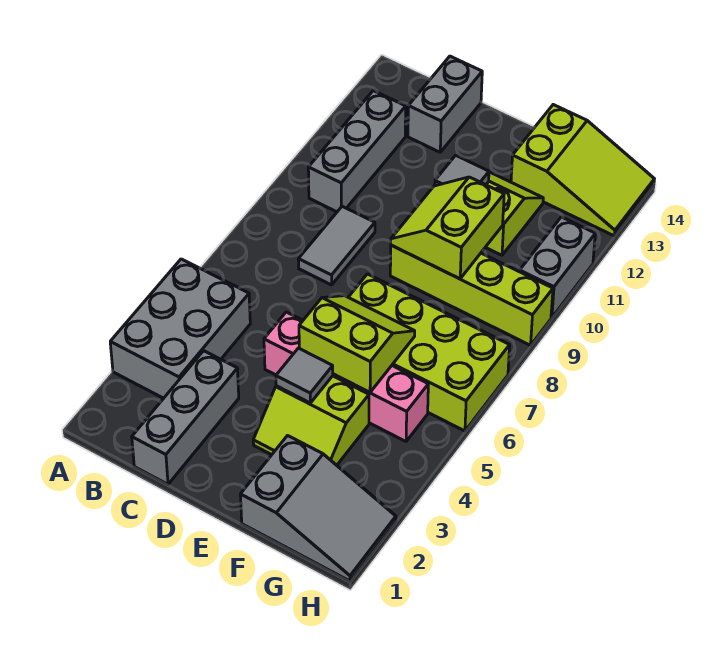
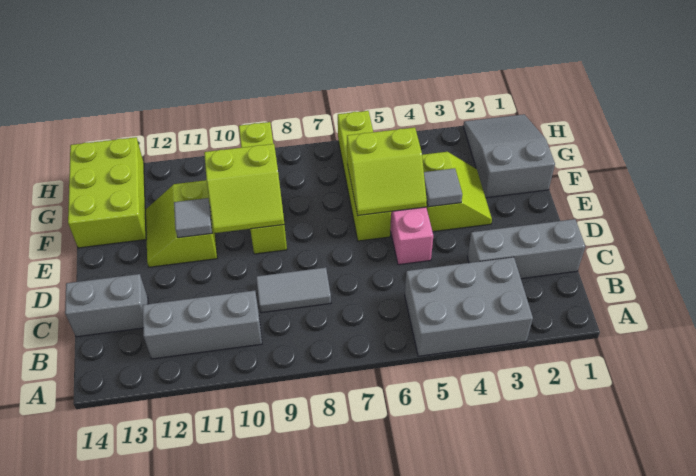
lime slope E5:F6 level 2 top 5 -> lime slope E5:F6 level 2 top F
lime brick E6:H7 level 1 -> lime brick E6:H6 level 1
lime slope F13:H14 level 1 top F -> lime brick F13:H14 level 1
grey brick H10:H11 level 1 -> none

